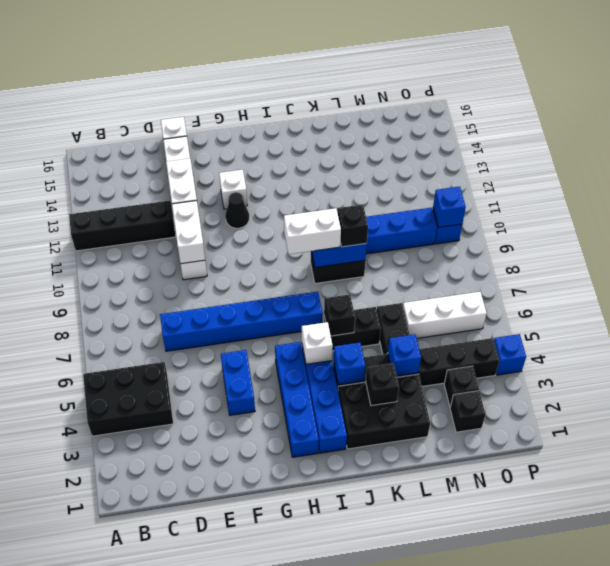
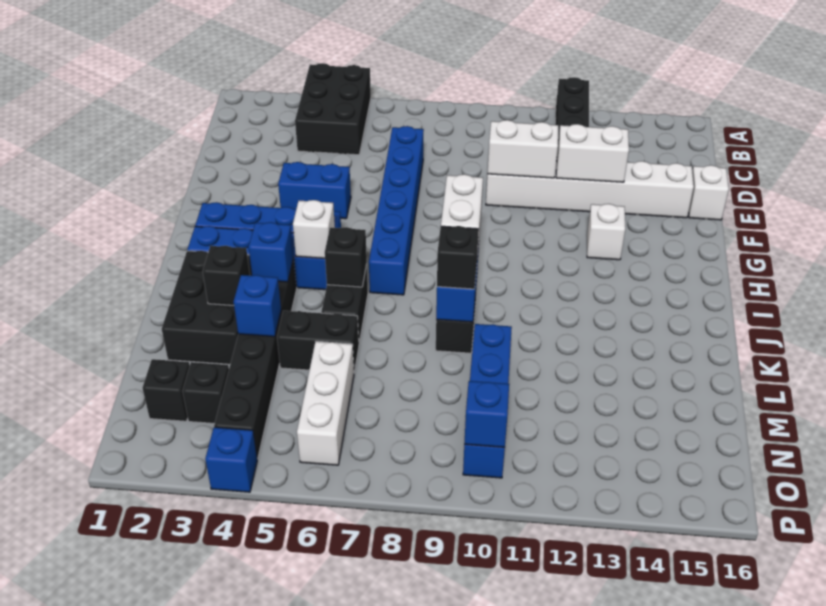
black cone G12 level 1 -> none

